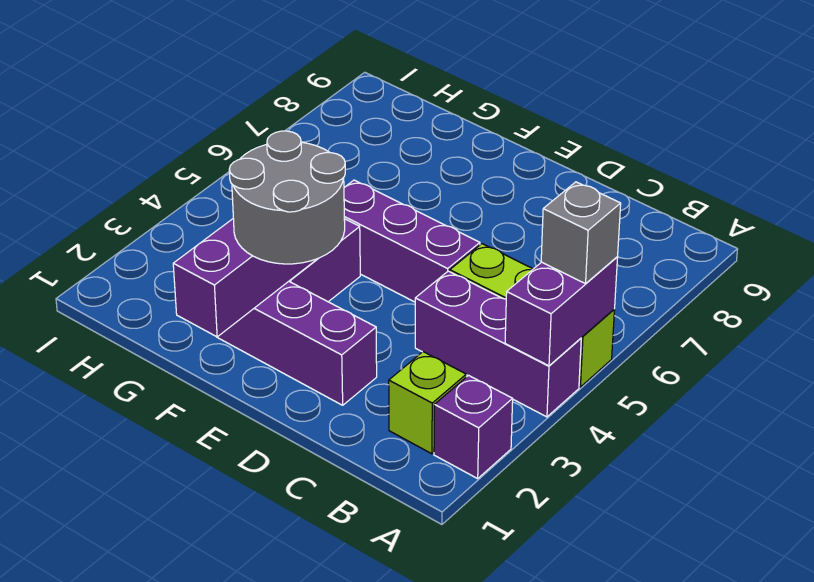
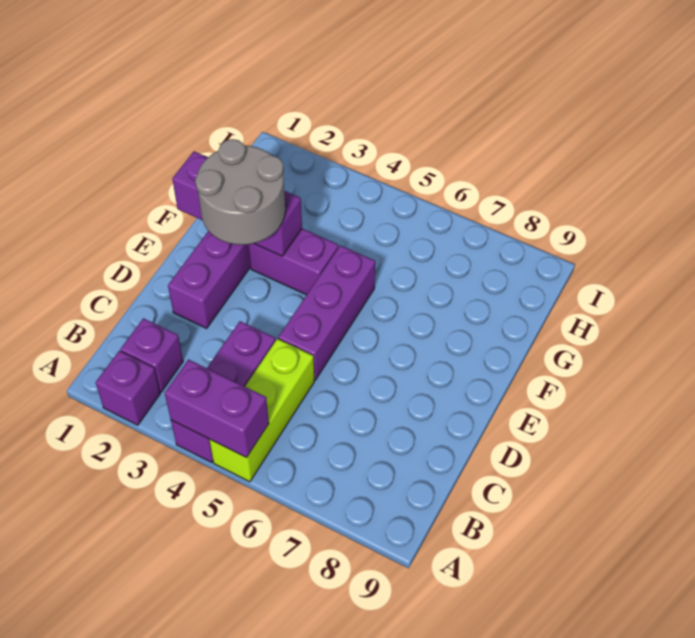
grey brick A5 level 3 -> none
lime brick B2 level 1 -> purple brick B2 level 1

